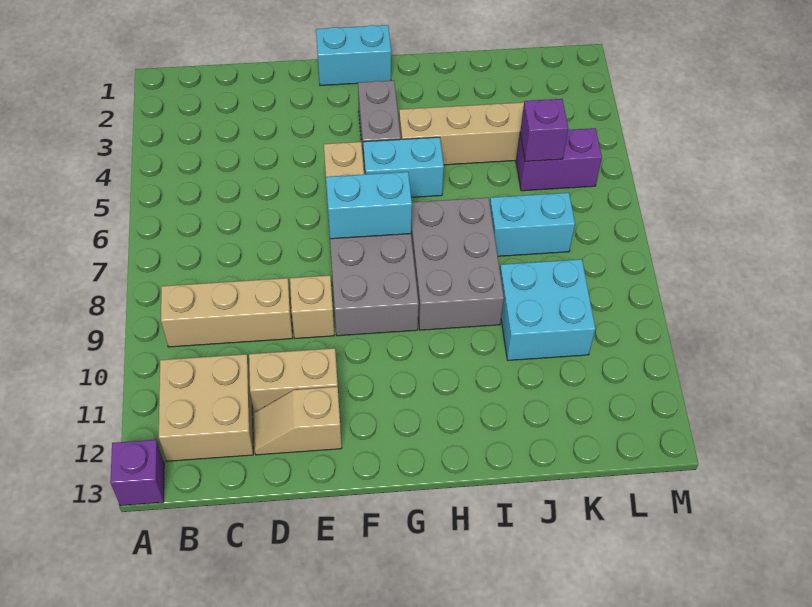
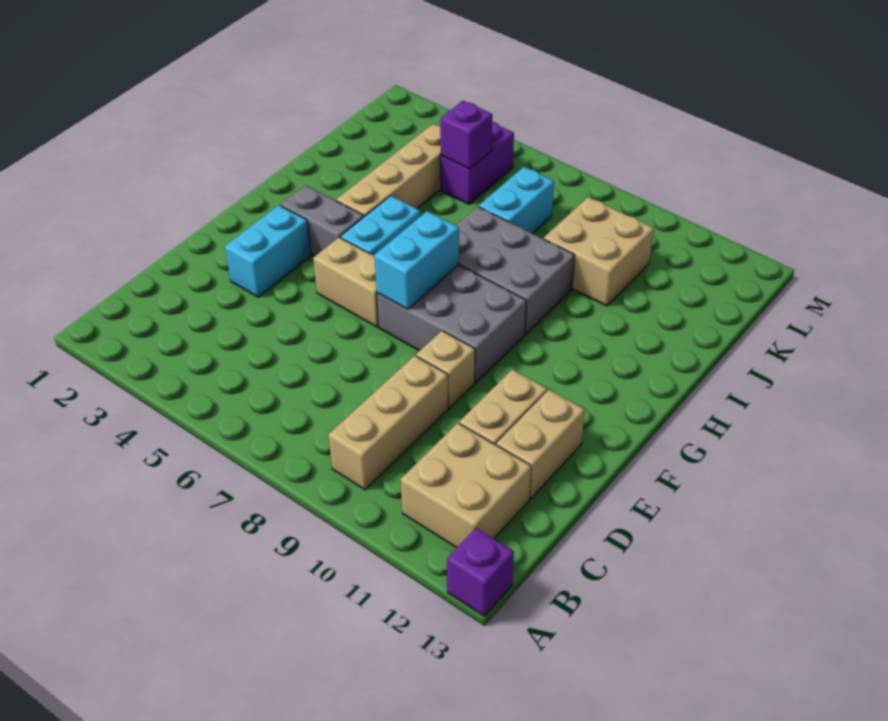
tan slope D12:E12 level 1 top E -> tan brick D12:E12 level 1
cyan brick F1:G1 level 1 -> cyan brick E3:F3 level 1
cyan brick J9:K10 level 1 -> tan brick J9:K10 level 1

